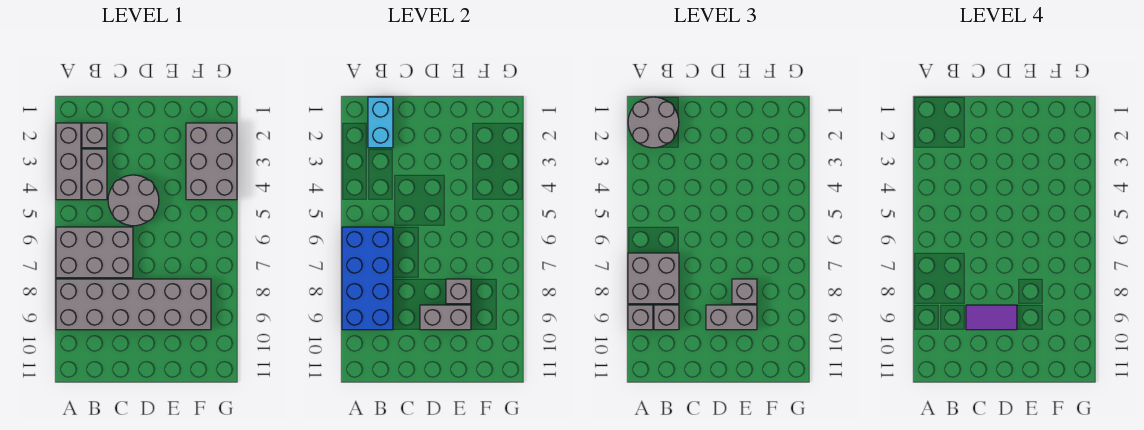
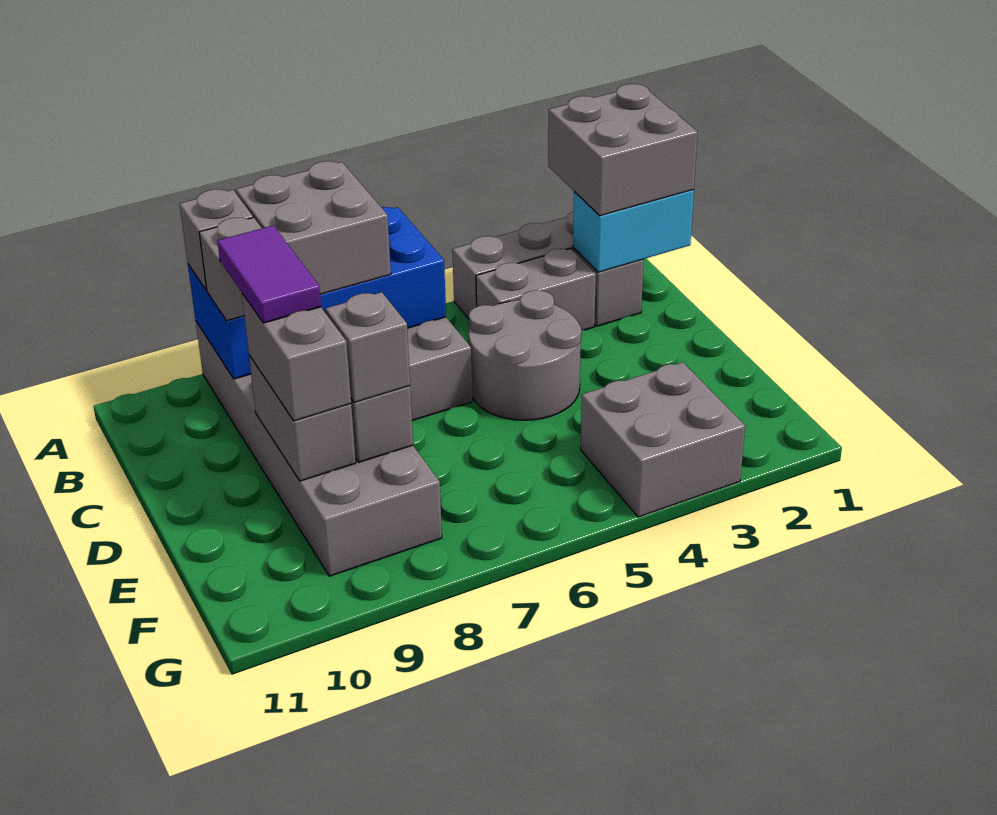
grey round brick A1:B2 level 3 -> grey brick A1:B2 level 3
grey brick F2:G4 level 1 -> grey brick F3:G4 level 1

